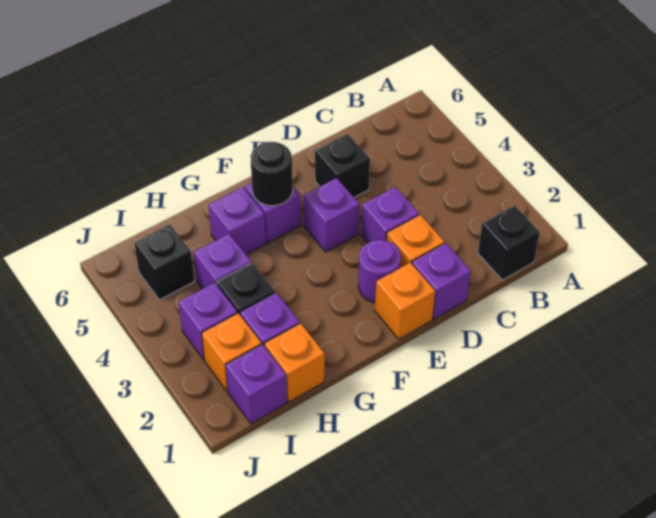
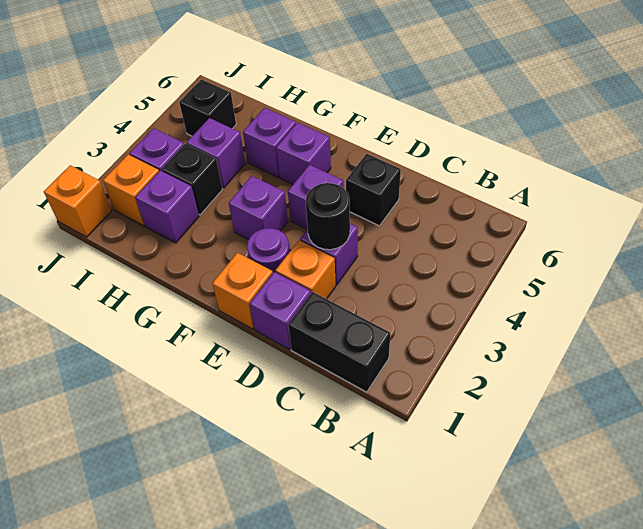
black brick B1 level 1 -> black brick B1:C1 level 1
black round brick F5 level 2 -> black round brick D3 level 2
orange brick H1 level 1 -> orange brick J1 level 1
purple brick I1 level 1 -> purple brick F3 level 1

